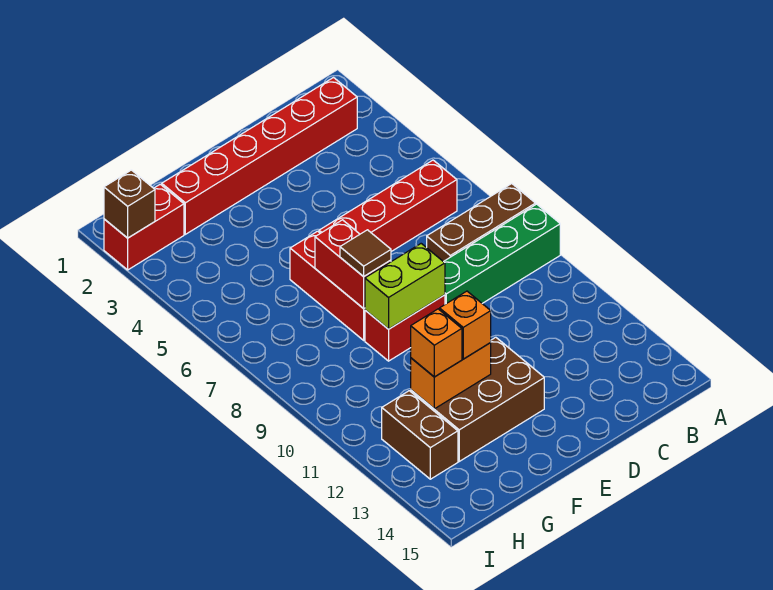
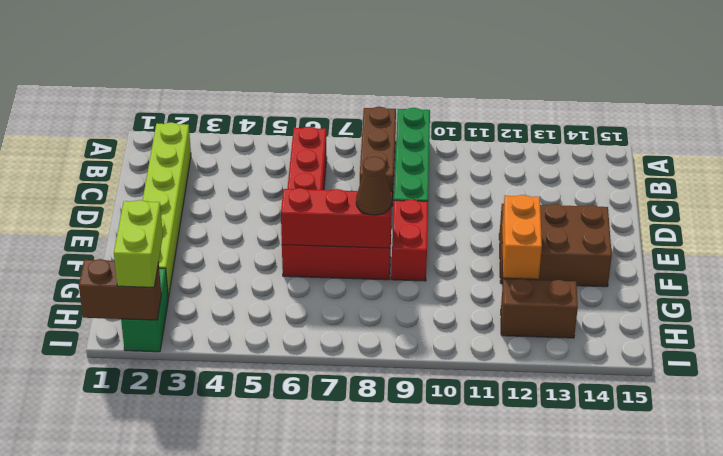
red brick B2:G2 level 1 -> lime brick B2:G2 level 1
lime brick E9:F9 level 2 -> lime brick H2:I2 level 3
brown brick E12:G13 level 1 -> brown brick E12:F14 level 1
red brick F7:F8 level 2 -> red brick F6:F8 level 2
brown tile F8 level 3 -> brown cone F8 level 3
orange brick F12 level 3 -> none
orange brick G12 level 3 -> none
red brick H2:I2 level 1 -> green brick H2:I2 level 1
brown brick I2 level 2 -> brown brick I1:I2 level 2

